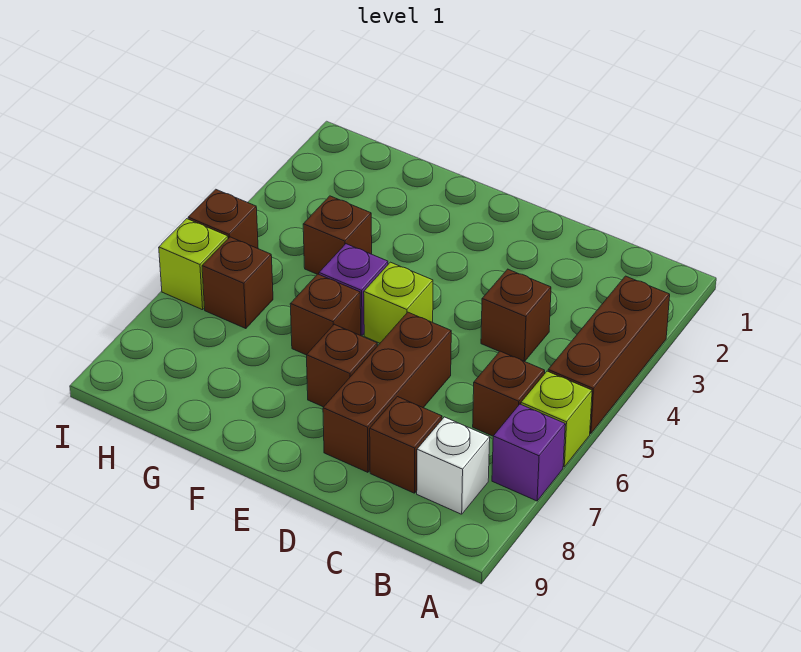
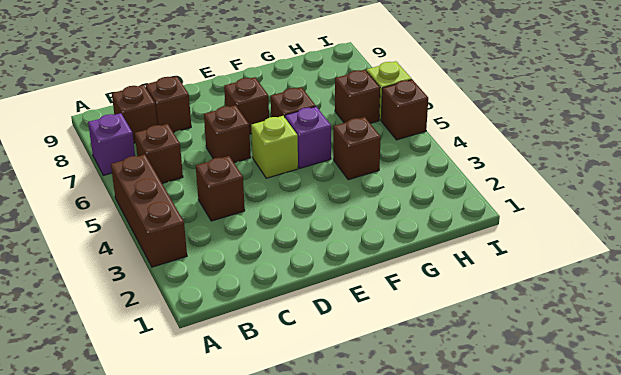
lime brick A6 level 1 -> none
white brick B8 level 1 -> brown brick B8 level 1
brown brick D6:D8 level 1 -> brown brick D6 level 1

